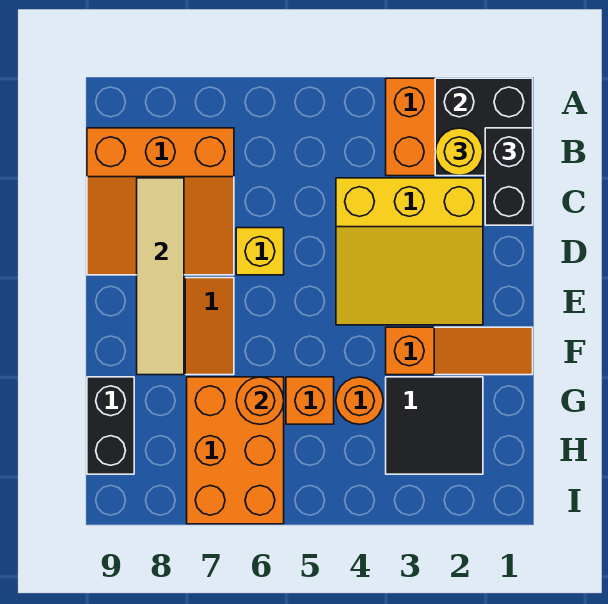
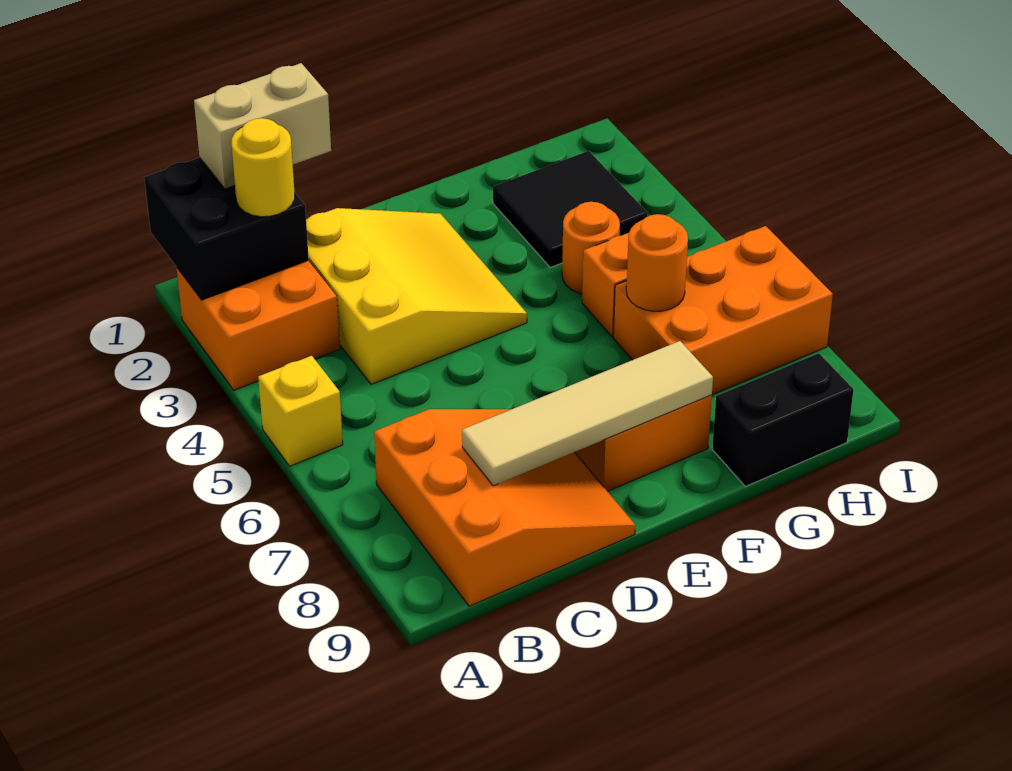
black brick B1:C1 level 3 -> tan brick B1:C1 level 3
yellow brick D6 level 1 -> yellow brick A5 level 1
orange slope F1:F3 level 1 top 3 -> none

